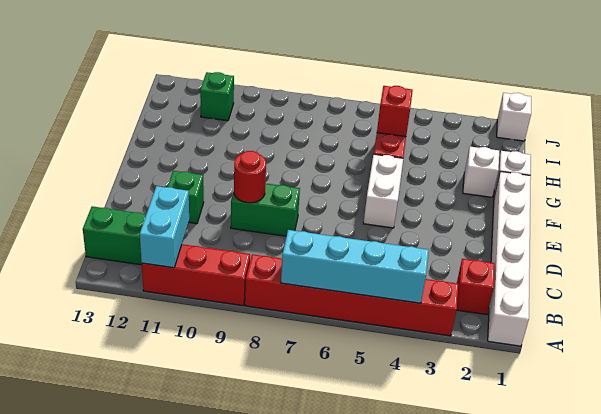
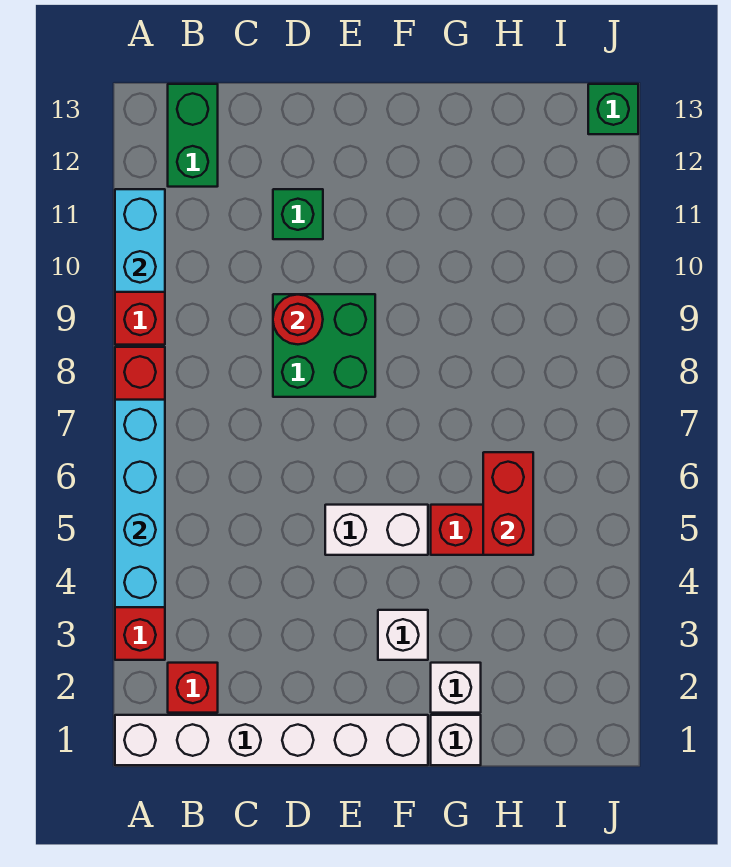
cyan brick A11:B11 level 2 -> cyan brick A10:A11 level 2
green brick D8:D9 level 1 -> green brick D8:E9 level 1
red brick H5 level 2 -> red brick H5:H6 level 2
green brick I11 level 1 -> green brick J13 level 1
white brick J1 level 1 -> white brick F3 level 1

